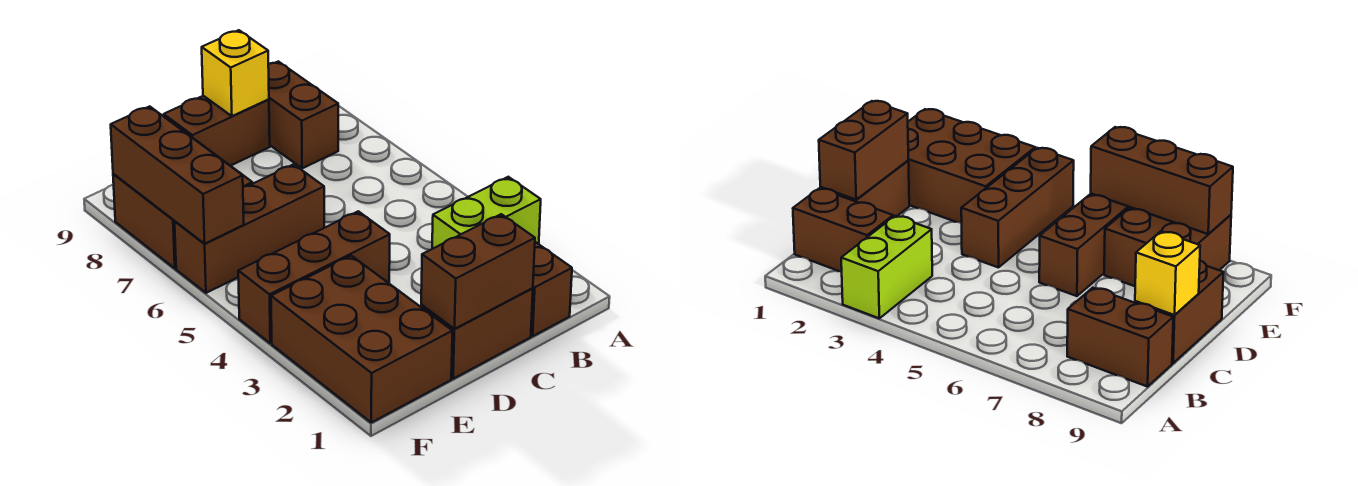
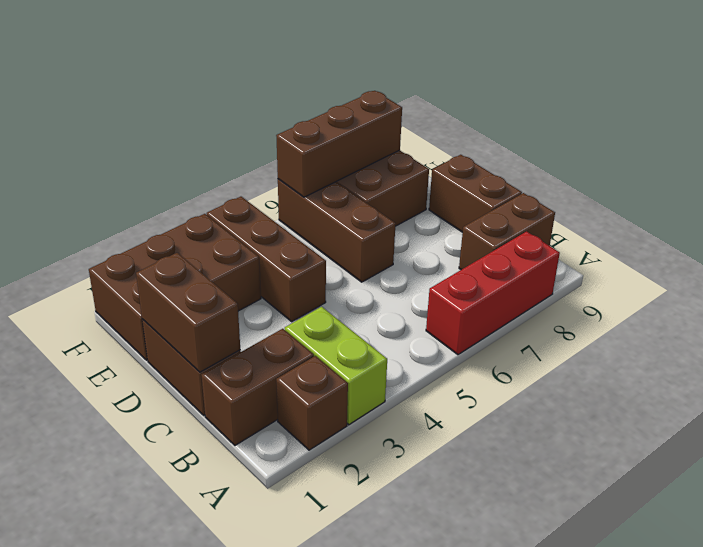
none -> brown brick A2 level 1
none -> red brick A6:A8 level 1
yellow brick C9 level 2 -> none

